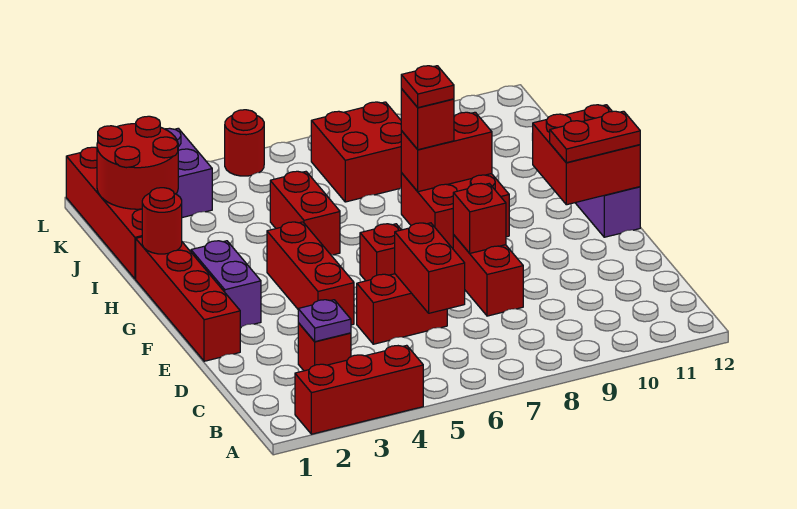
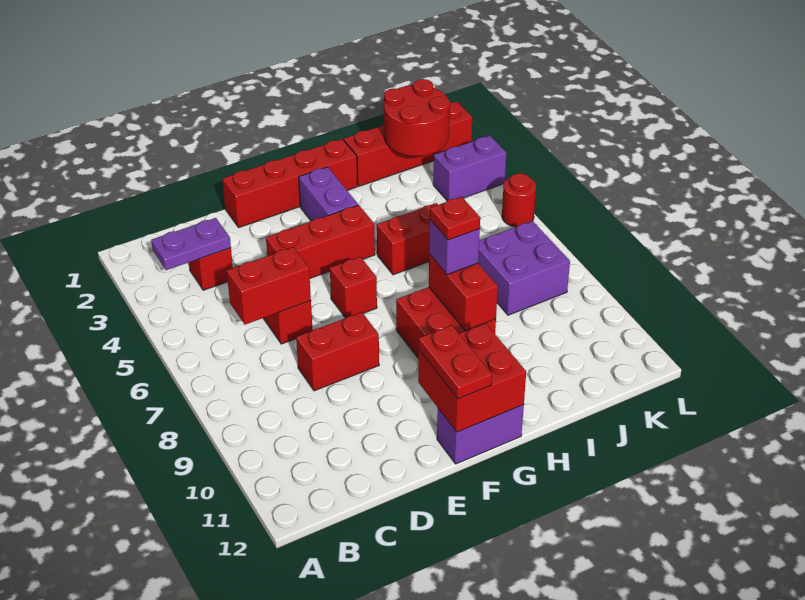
red brick A2:A4 level 1 -> none
purple plate C3 level 2 -> purple plate B3:C3 level 2
red brick E8 level 2 -> none
purple brick F2:G2 level 1 -> purple brick G2:G3 level 1
red round brick H1 level 2 -> none
red brick H8 level 3 -> purple brick H8 level 3
red brick J7:K8 level 1 -> purple brick J7:K8 level 1

